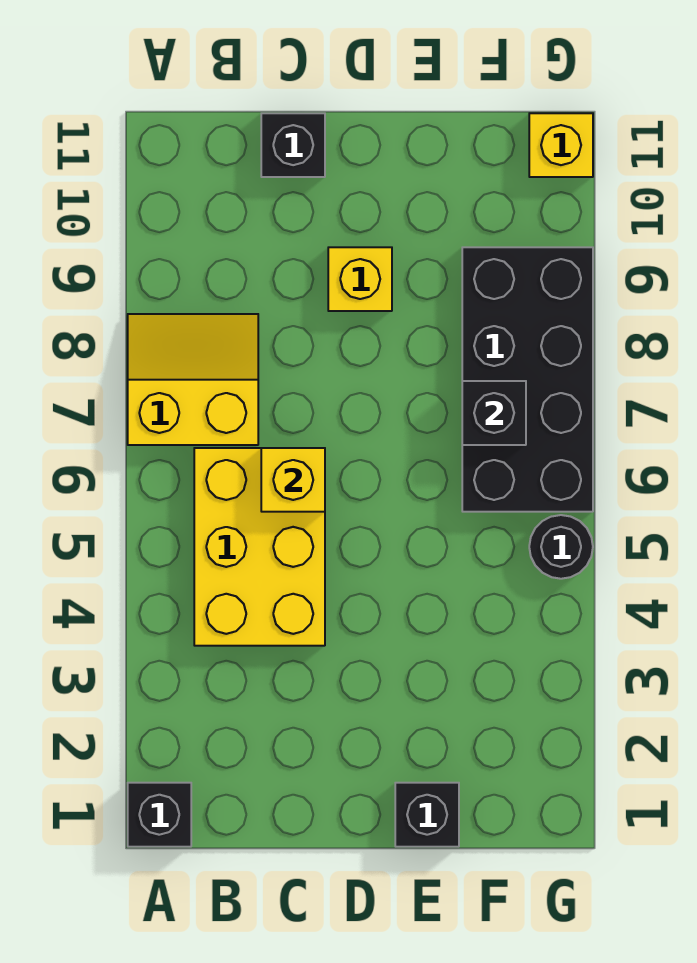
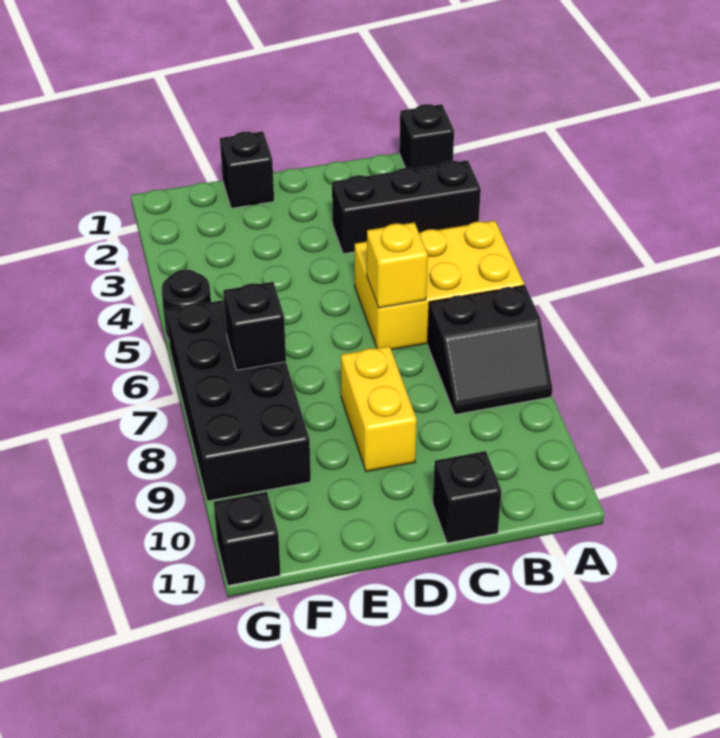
none -> black brick A3:C3 level 1
yellow slope A7:B8 level 1 top 7 -> black slope A7:B8 level 1 top 7
yellow brick B4:C6 level 1 -> yellow brick A5:C6 level 1
yellow brick D9 level 1 -> yellow brick D8:D9 level 1
yellow brick G11 level 1 -> black brick G11 level 1

